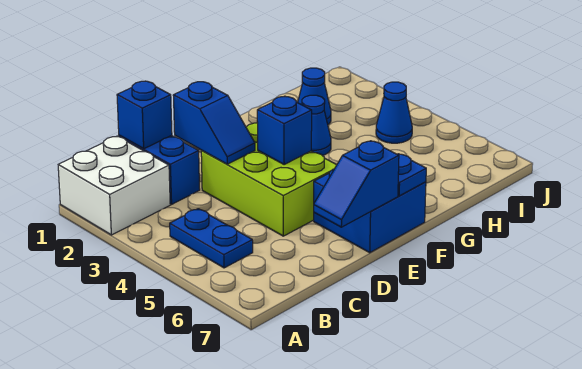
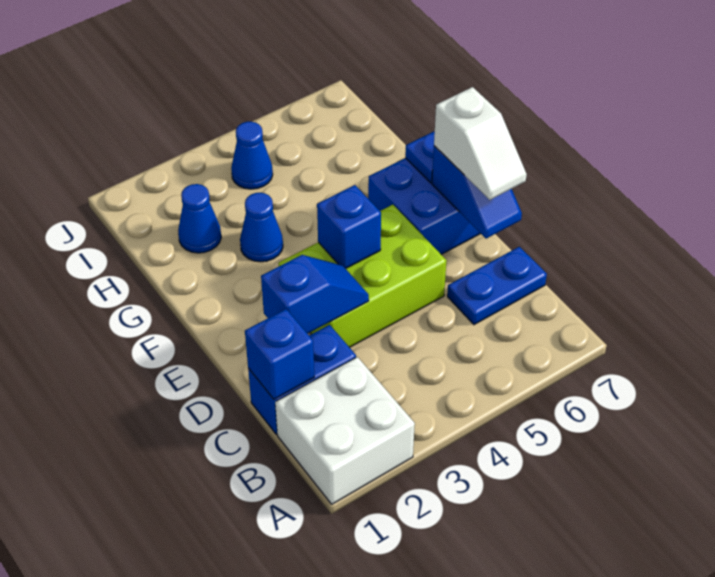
blue plate B4:B5 level 1 -> blue plate C6:C7 level 1
none -> white slope D7:E7 level 3 top E

